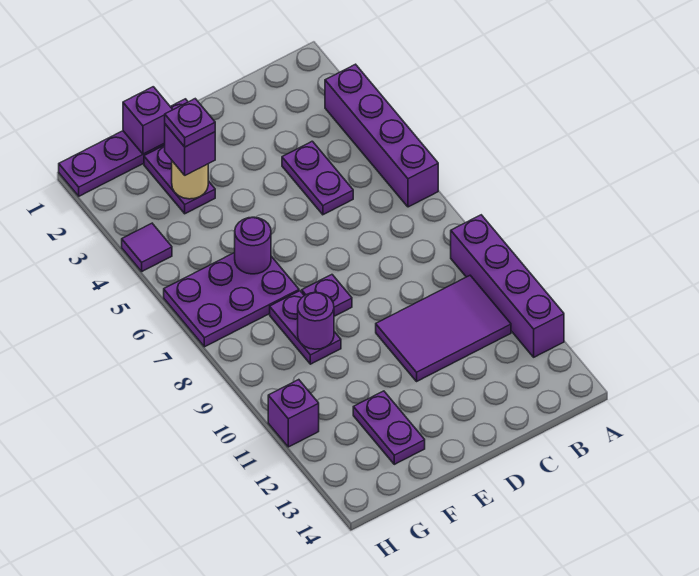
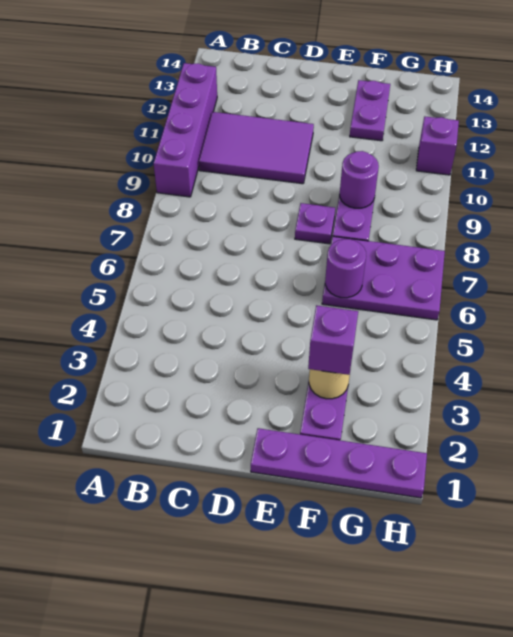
purple brick A3:A6 level 1 -> none
purple plate C4:C5 level 1 -> none
purple brick F1 level 2 -> none
purple plate F3 level 4 -> none
purple tile H4 level 1 -> none

